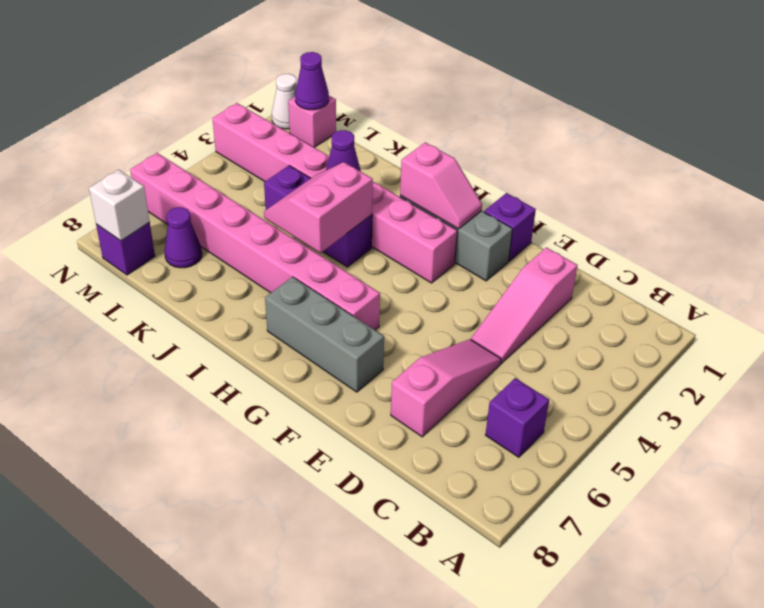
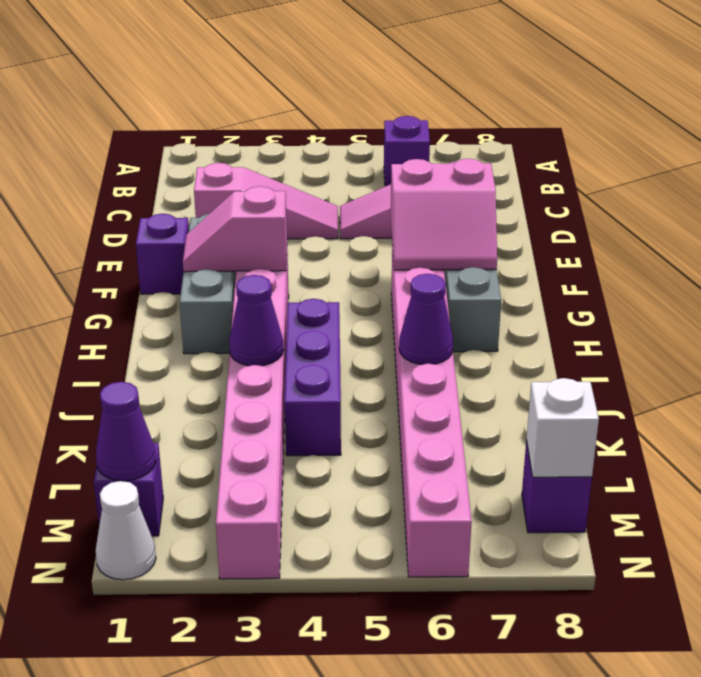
pink slope G2:H2 level 2 top H -> pink slope G2:G3 level 2 top 3
pink slope I4:J5 level 2 top I -> pink slope F6:G7 level 2 top F
purple cone L7 level 1 -> purple cone J6 level 2
pink brick M1 level 1 -> purple brick M1 level 1

